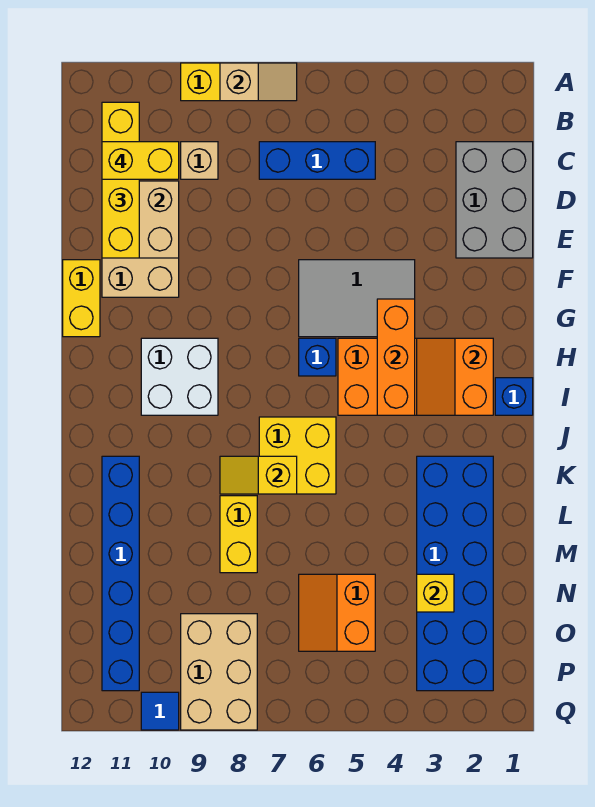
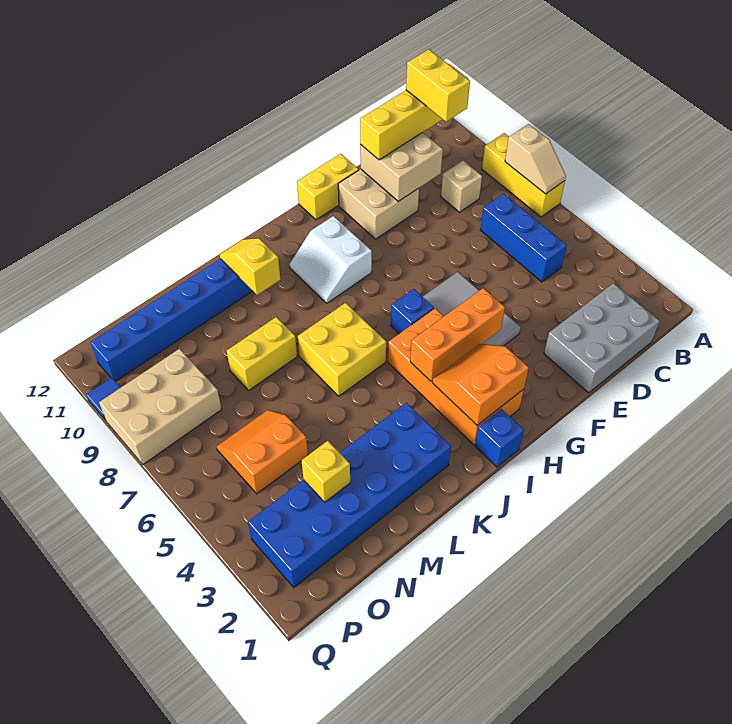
white brick H9:I10 level 1 -> white slope H9:I10 level 1 top H
yellow slope K7:K8 level 2 top 7 -> yellow slope K10:K11 level 2 top 10

